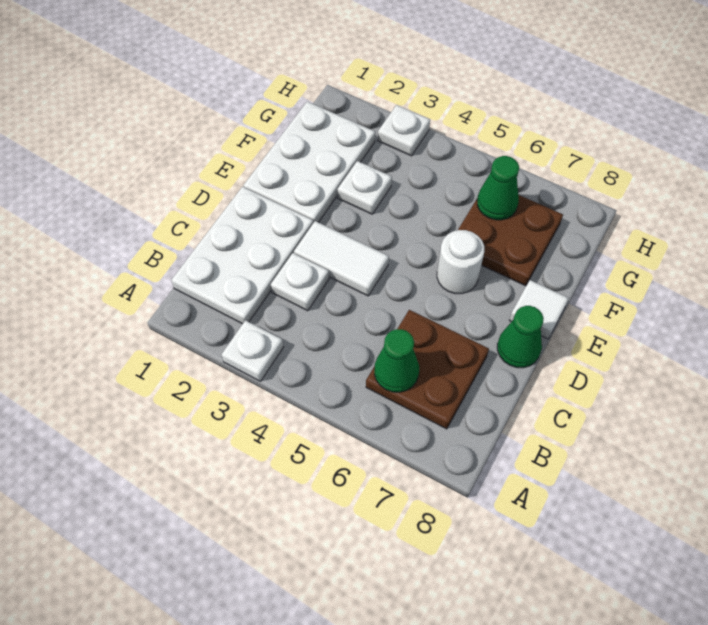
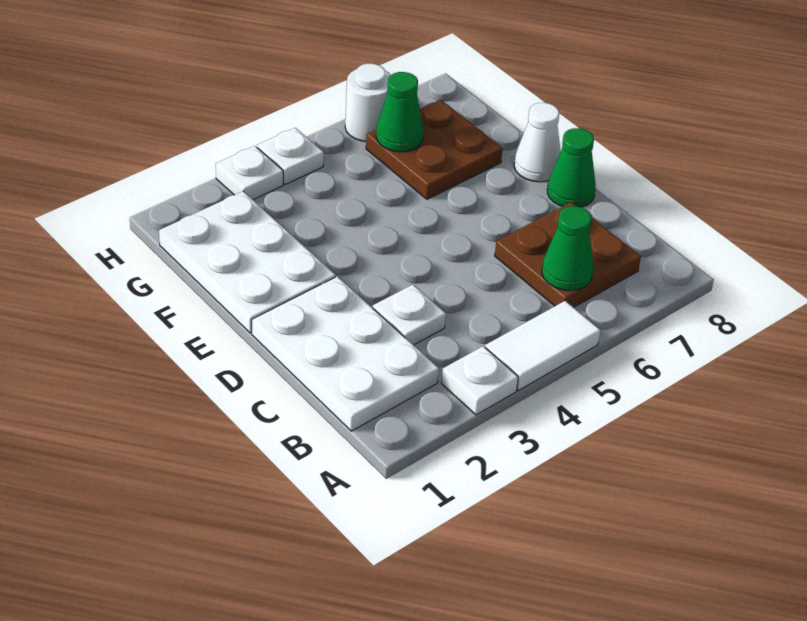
white tile D3:D4 level 1 -> white tile A4:A5 level 1
white round brick E6 level 1 -> white round brick H6 level 1
white tile E8 level 1 -> white cone E8 level 1
white plate F3 level 1 -> white plate H4 level 1

